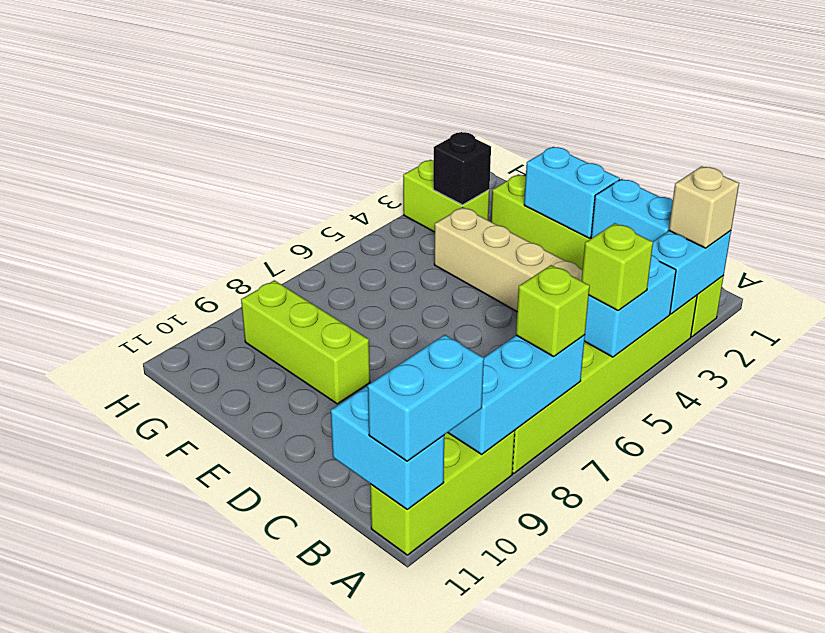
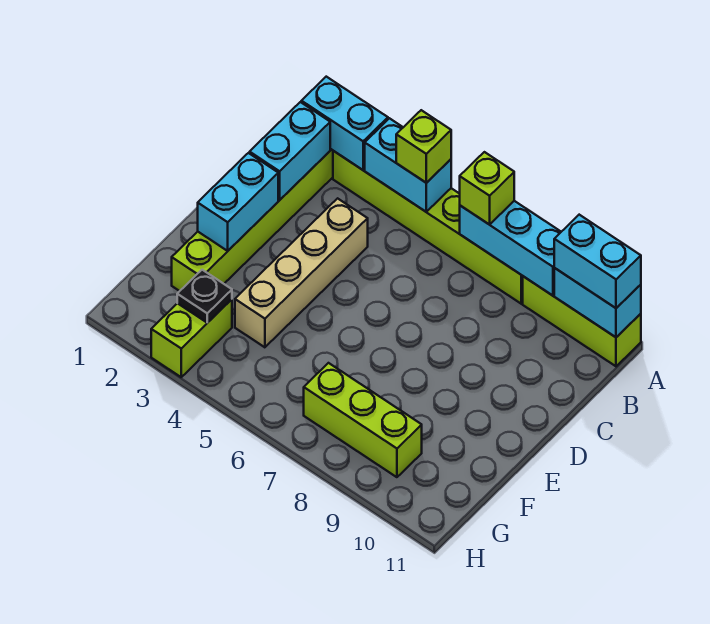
tan brick A2 level 3 -> none
cyan brick A11:B11 level 2 -> cyan brick A10:A11 level 2
lime brick E9:G9 level 1 -> lime brick G7:G9 level 1
black brick G3 level 2 -> black plate G3 level 2

